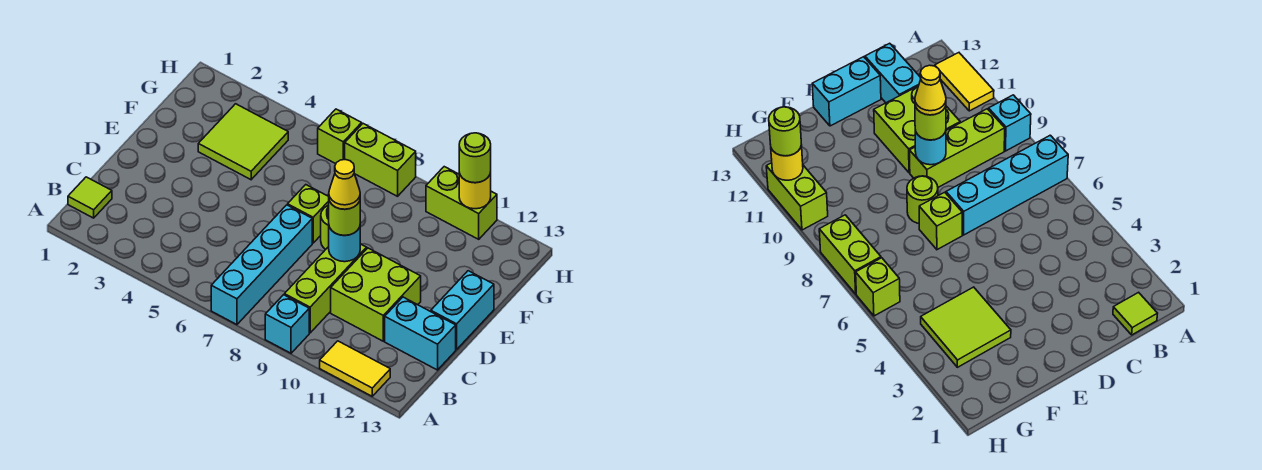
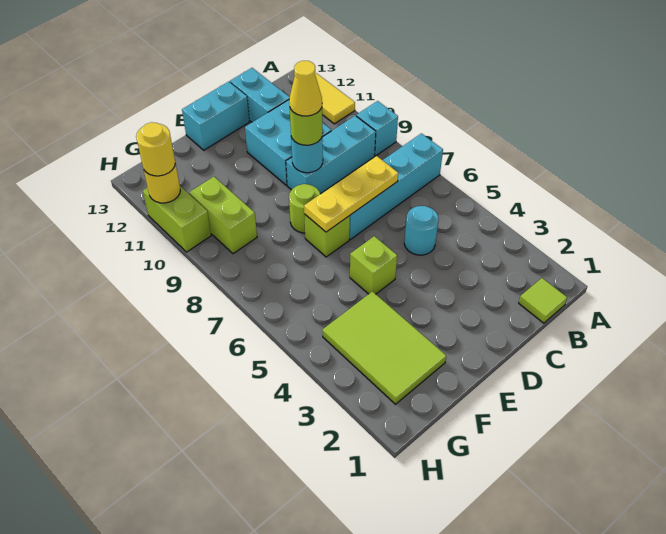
lime brick B9:D9 level 1 -> cyan brick B9:D9 level 1
none -> cyan round brick C5 level 1
none -> yellow plate C7:E7 level 2
lime brick C10:D11 level 1 -> cyan brick C10:D11 level 1
lime tile F3:G4 level 1 -> lime tile F2:G4 level 1
lime brick H6 level 1 -> lime brick E5 level 1
lime brick H7:H8 level 1 -> lime brick G9:G10 level 1
lime round brick H11 level 3 -> yellow round brick H11 level 3

